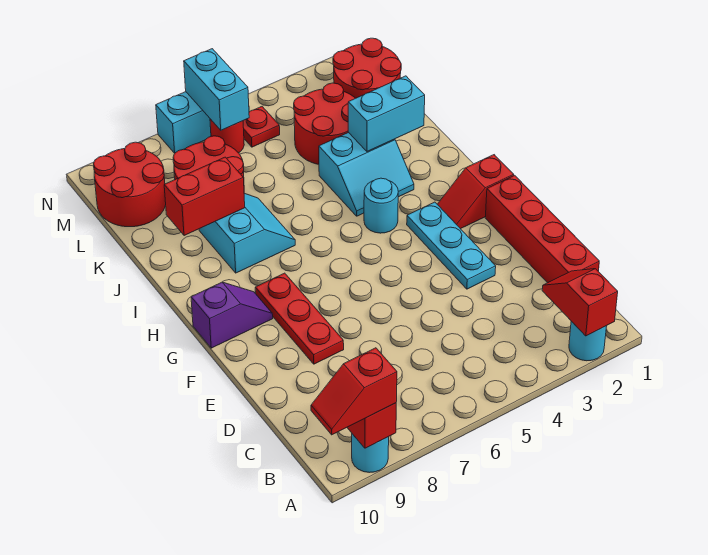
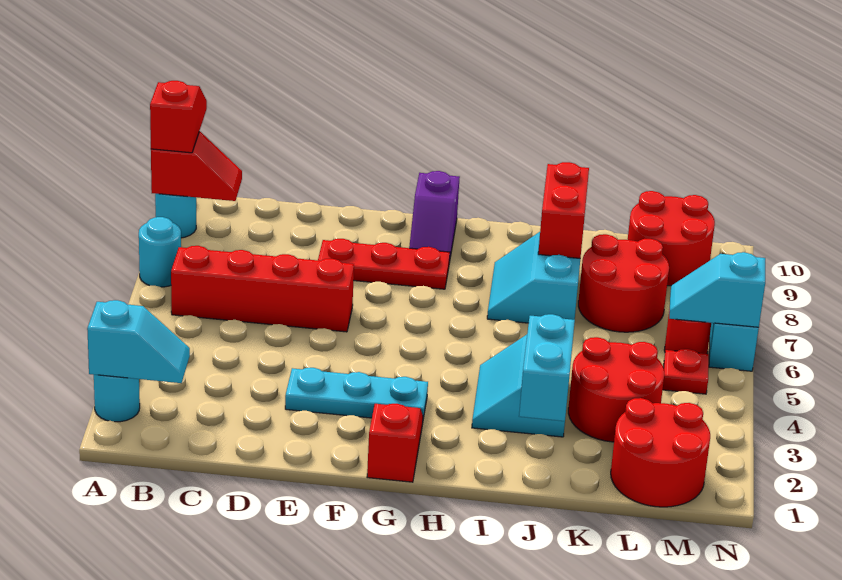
red slope A2:B2 level 2 top A -> cyan slope A2:B2 level 2 top A
red brick C1:F1 level 1 -> red brick B6:E6 level 1
cyan round brick H4 level 1 -> cyan round brick A7 level 1
cyan slope I7:J8 level 1 top 8 -> cyan slope I7:J8 level 1 top J
cyan brick M6:N6 level 2 -> cyan slope M6:N6 level 2 top N

